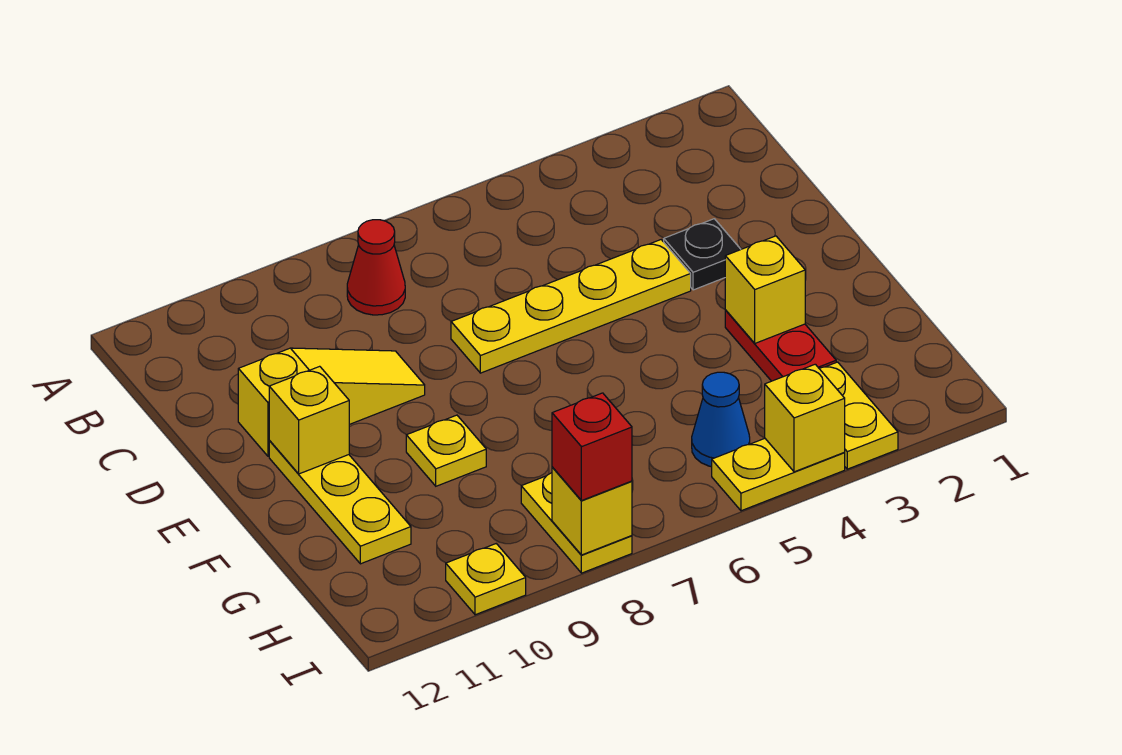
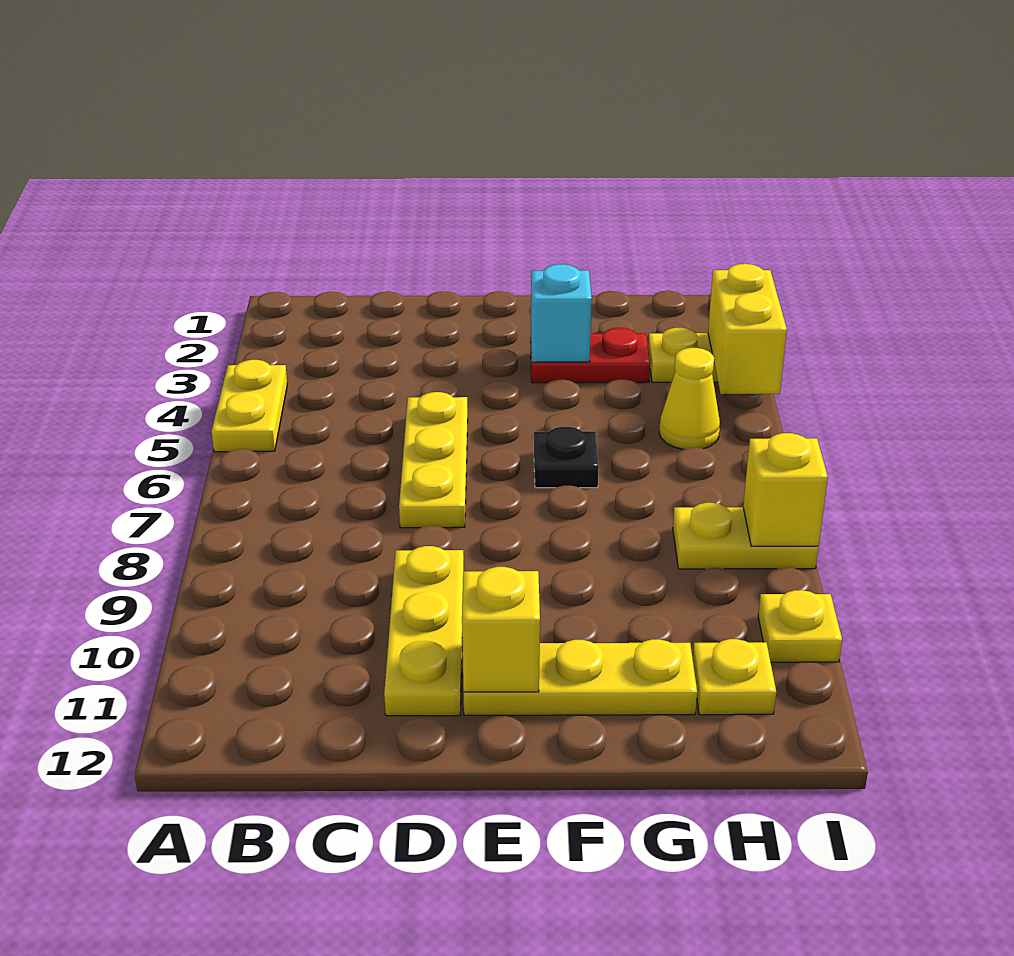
red cone B8 level 1 -> none
black plate D3 level 1 -> black plate F6 level 1
yellow plate D4:D7 level 1 -> yellow plate D5:D7 level 1
yellow slope D9:D11 level 1 top 11 -> yellow plate D9:D11 level 1
yellow brick F3 level 2 -> cyan brick F3 level 2
yellow plate F9 level 1 -> yellow plate H11 level 1
blue cone H5 level 1 -> yellow cone H5 level 1
yellow plate I4:I5 level 1 -> yellow plate A4:A5 level 1
yellow brick I4 level 2 -> yellow brick I3:I4 level 2
red brick I8 level 3 -> none

